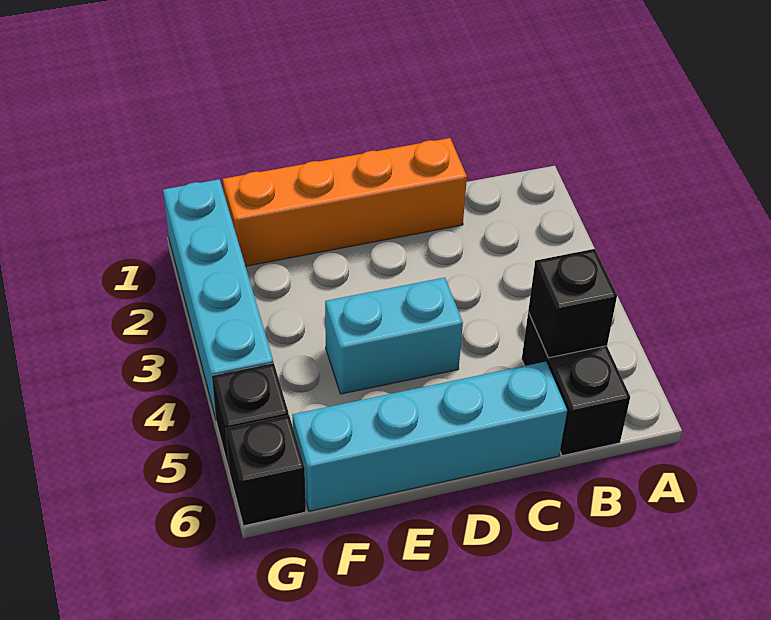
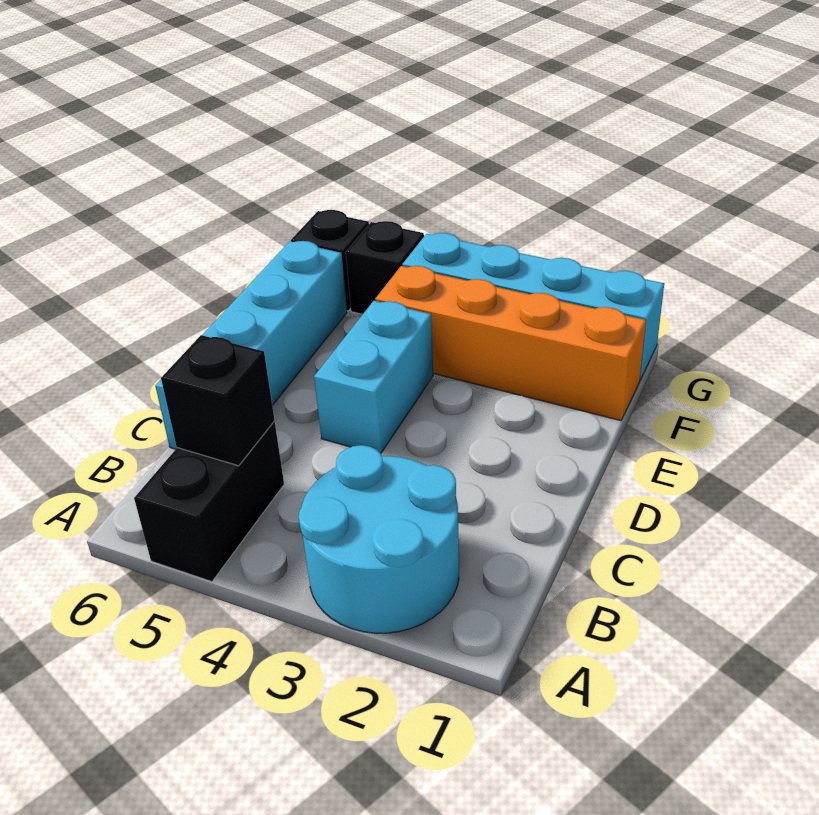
none -> cyan round brick A2:B3 level 1
black brick B5:B6 level 1 -> black brick A5:B5 level 1
orange brick C1:F1 level 1 -> orange brick F1:F4 level 1

